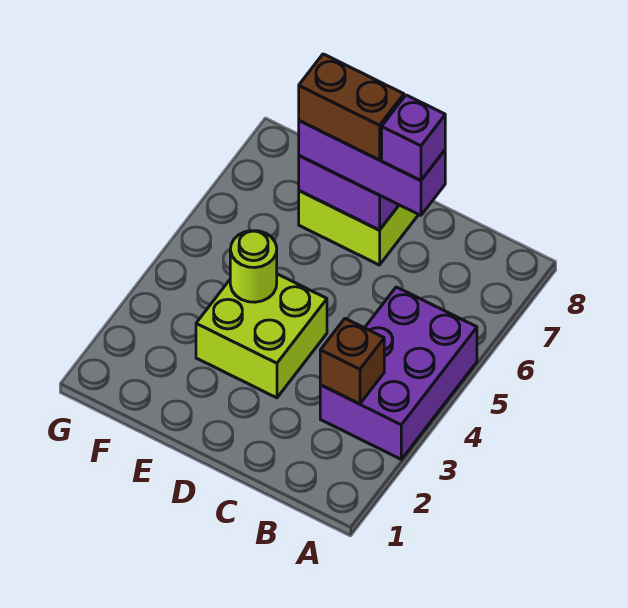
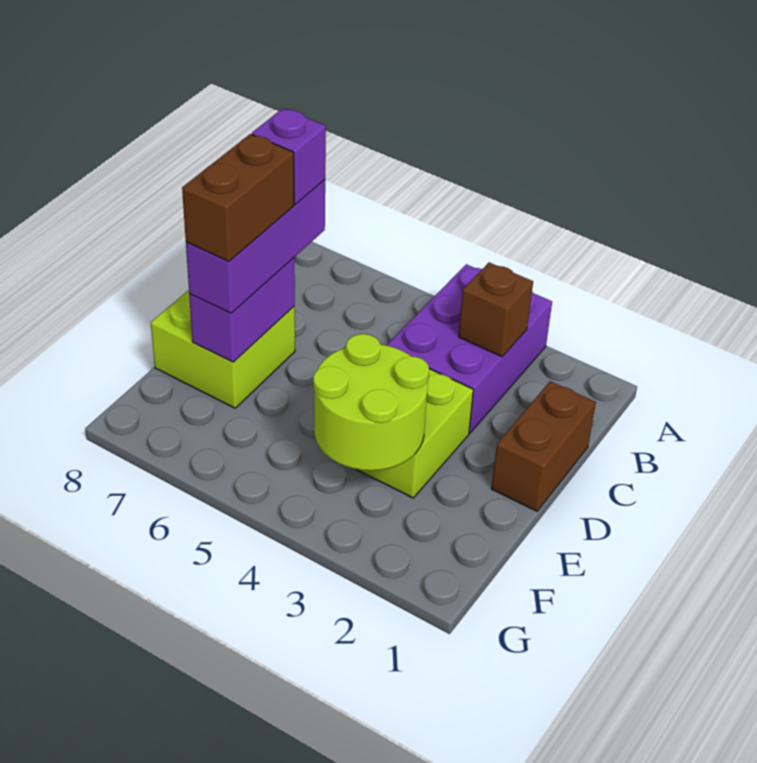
purple brick A3:B5 level 1 -> purple brick A3:C4 level 1
none -> brown brick C1:D1 level 1
lime round brick E4 level 2 -> lime round brick E3:F4 level 2

